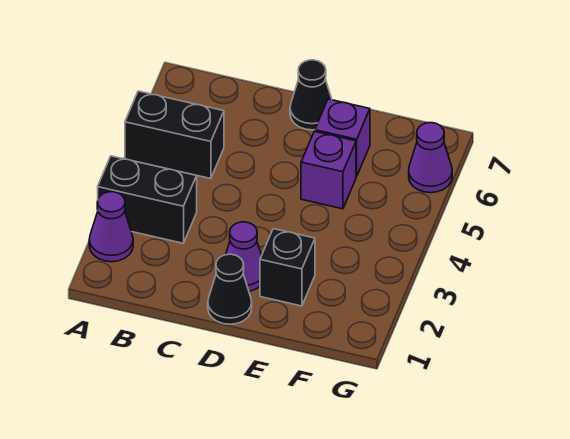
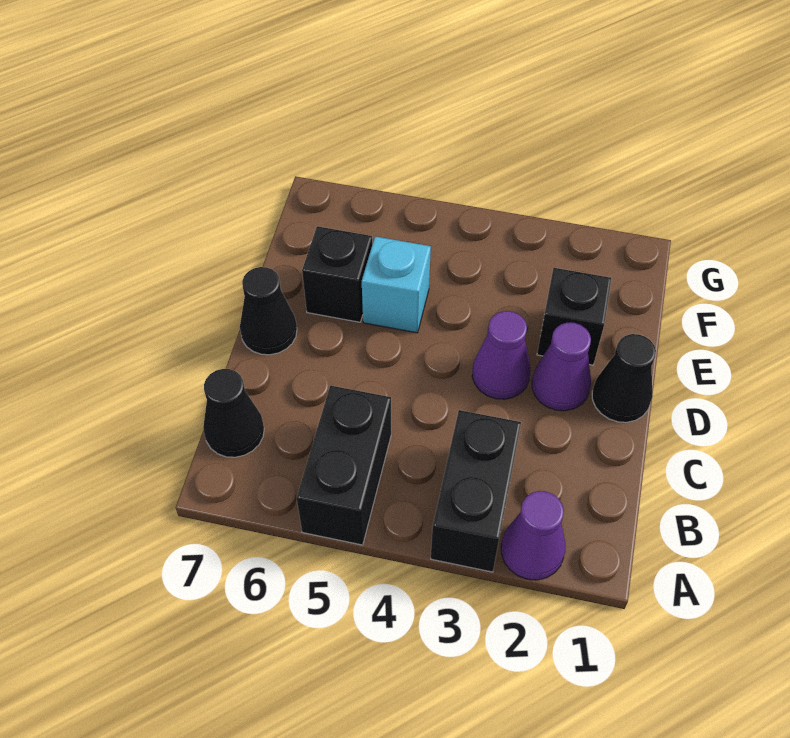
none -> black cone B7 level 1
purple brick E5 level 1 -> cyan brick E5 level 1
purple brick E6 level 1 -> black brick E6 level 1
purple cone G6 level 1 -> purple cone D3 level 1

